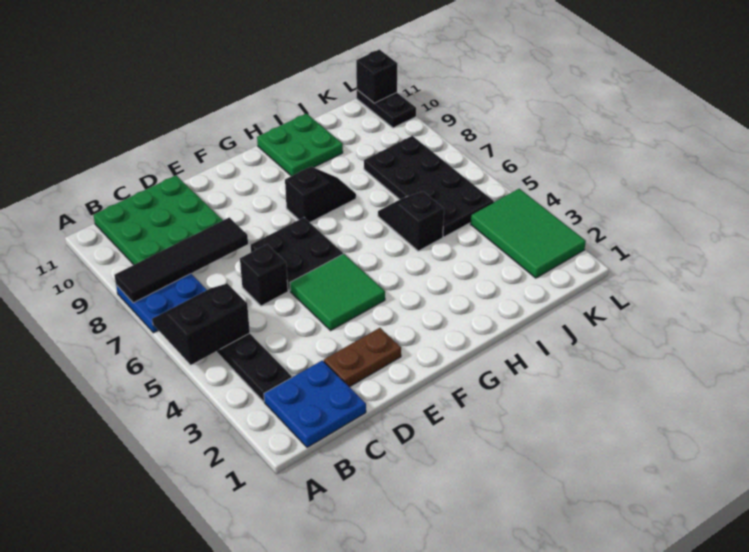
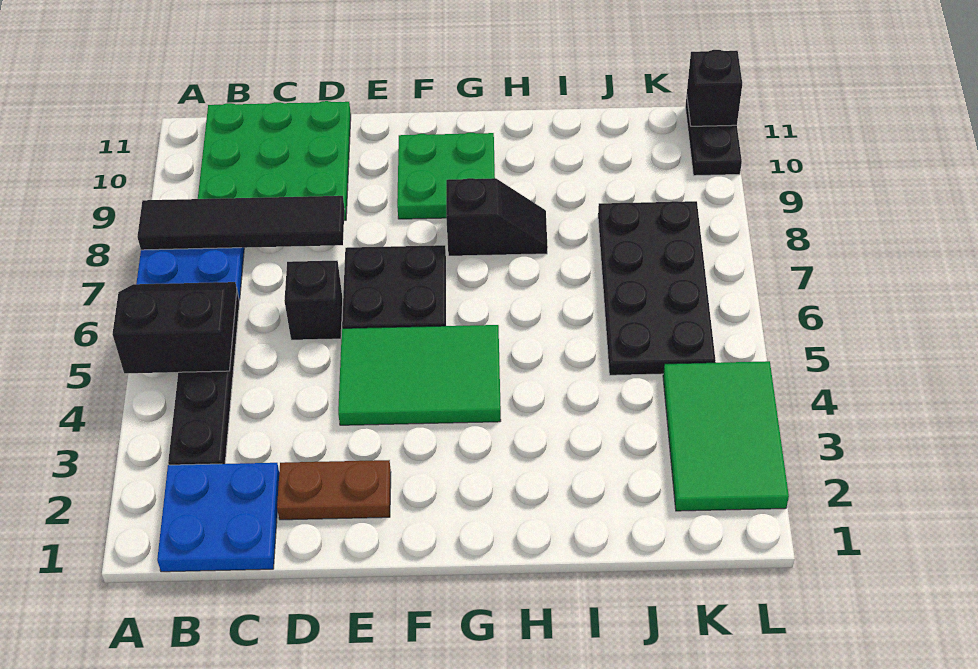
green tile E4:F5 level 1 -> green tile E4:G5 level 1
green plate H10:I11 level 1 -> green plate F9:G10 level 1
black slope I5:I6 level 1 top 5 -> none

